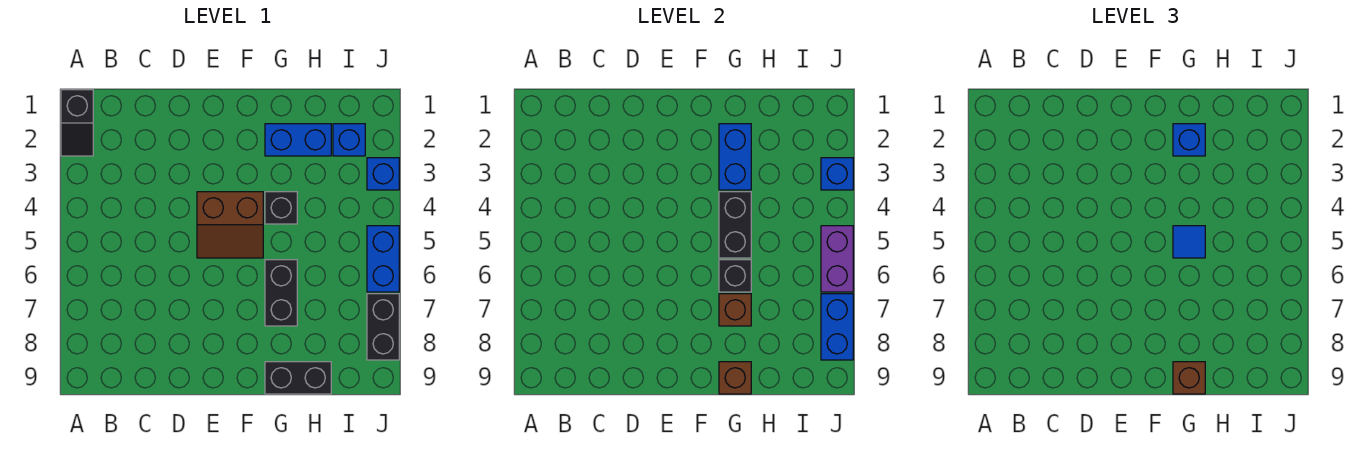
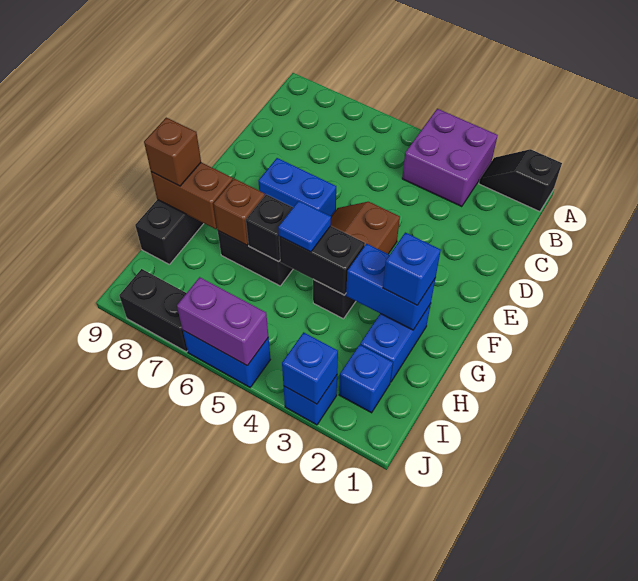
none -> purple brick A3:B4 level 1
brown brick G9 level 2 -> brown brick G8:G9 level 2
blue brick J7:J8 level 2 -> blue brick E6:E7 level 1

